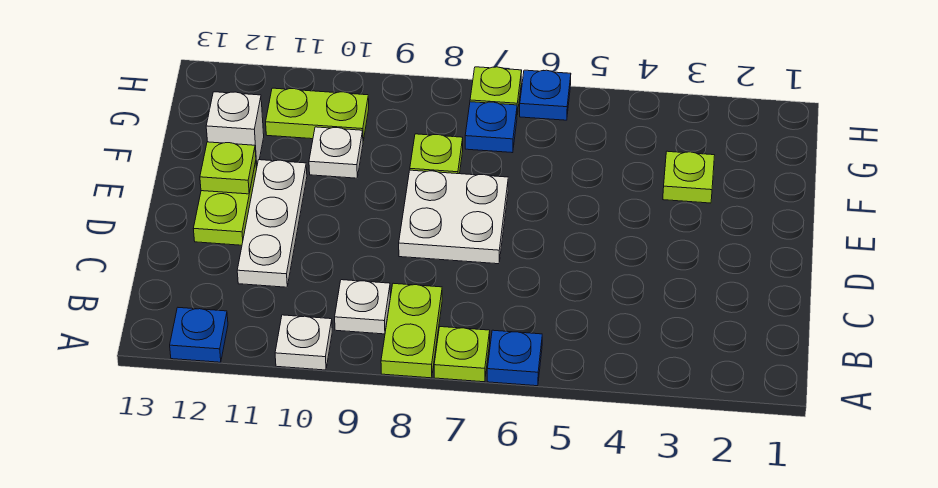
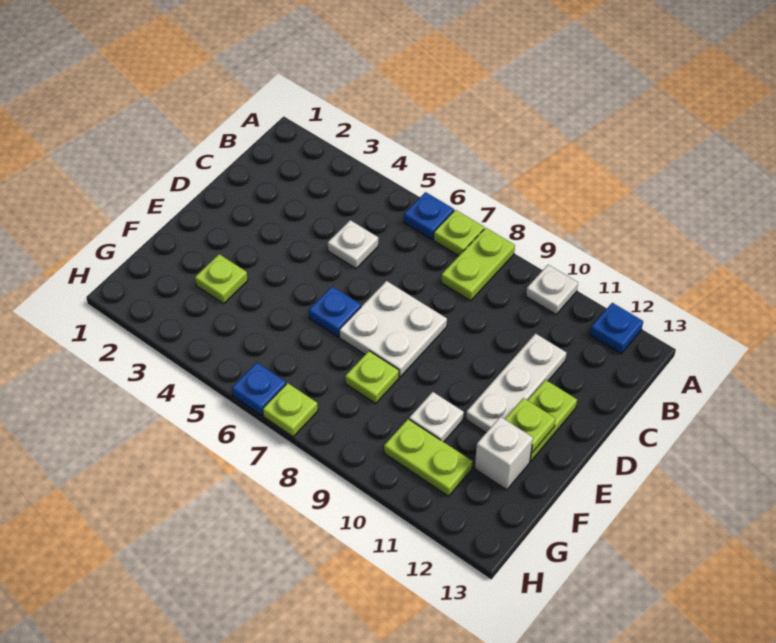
white plate B9 level 1 -> white plate C5 level 1
blue plate G7 level 1 -> blue plate E6 level 1

